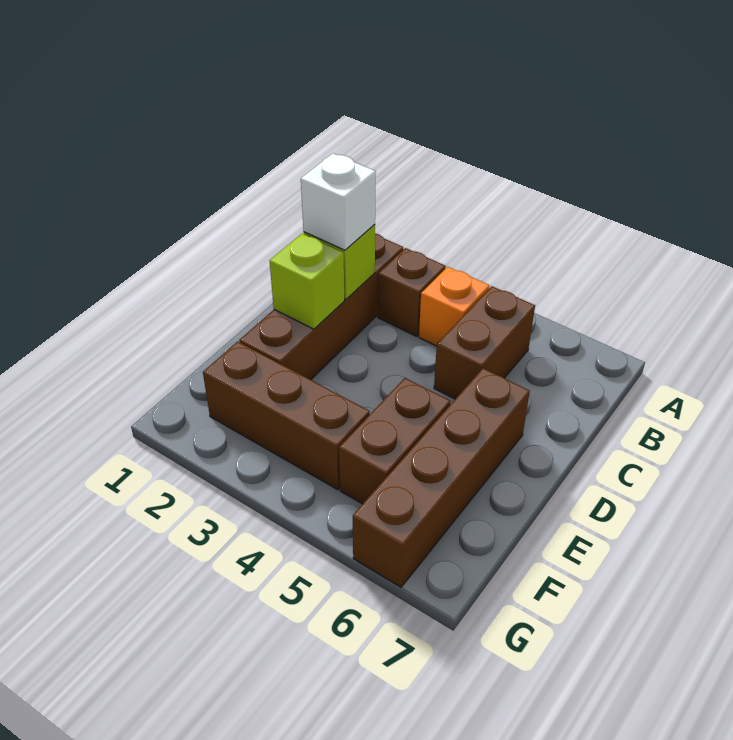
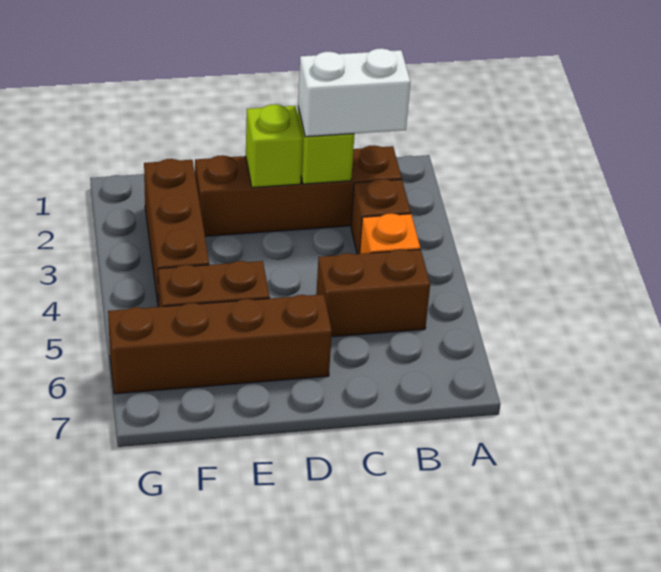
white brick C2 level 3 -> white brick B2:C2 level 3

